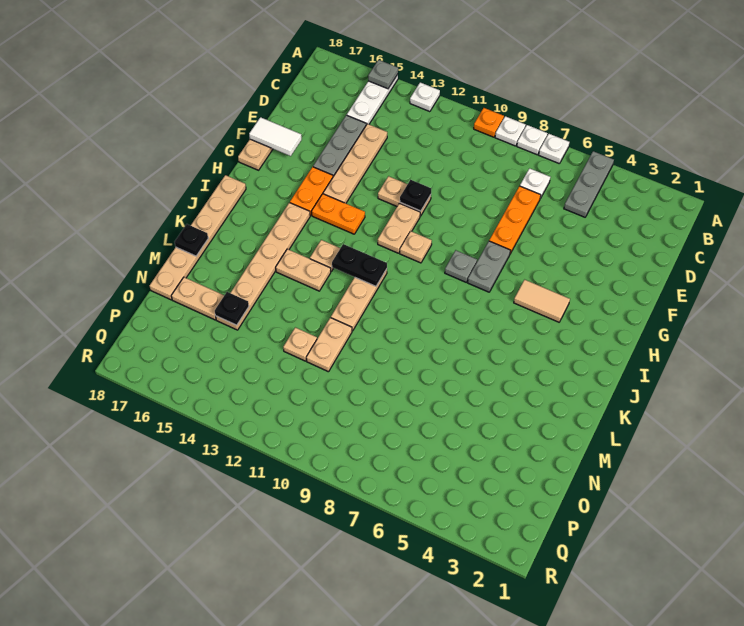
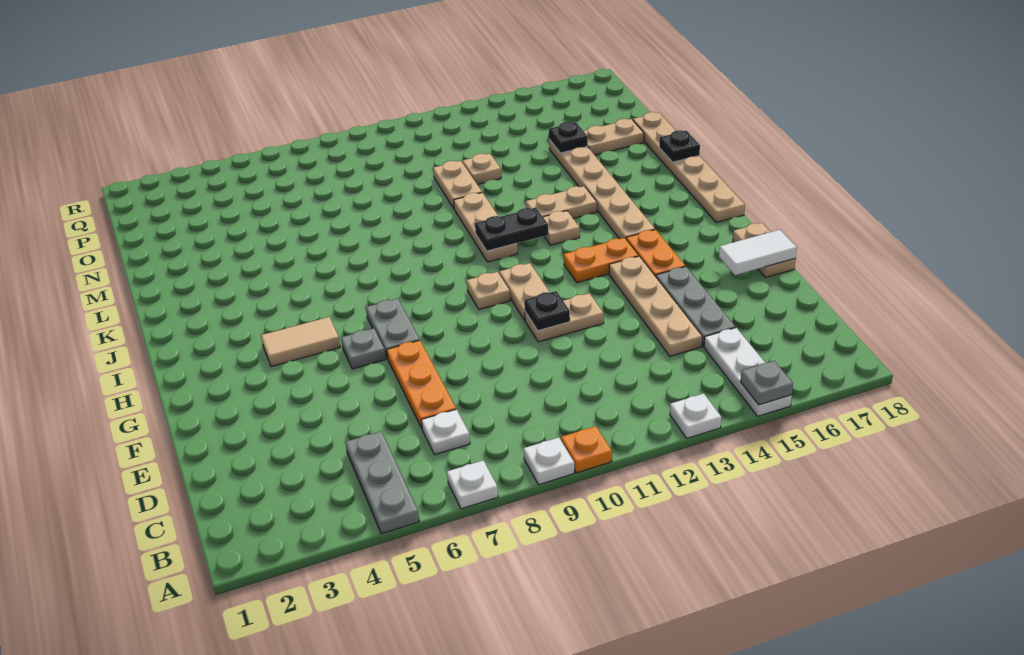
white plate A8 level 1 -> none
grey plate H8 level 1 -> grey plate G6 level 1

